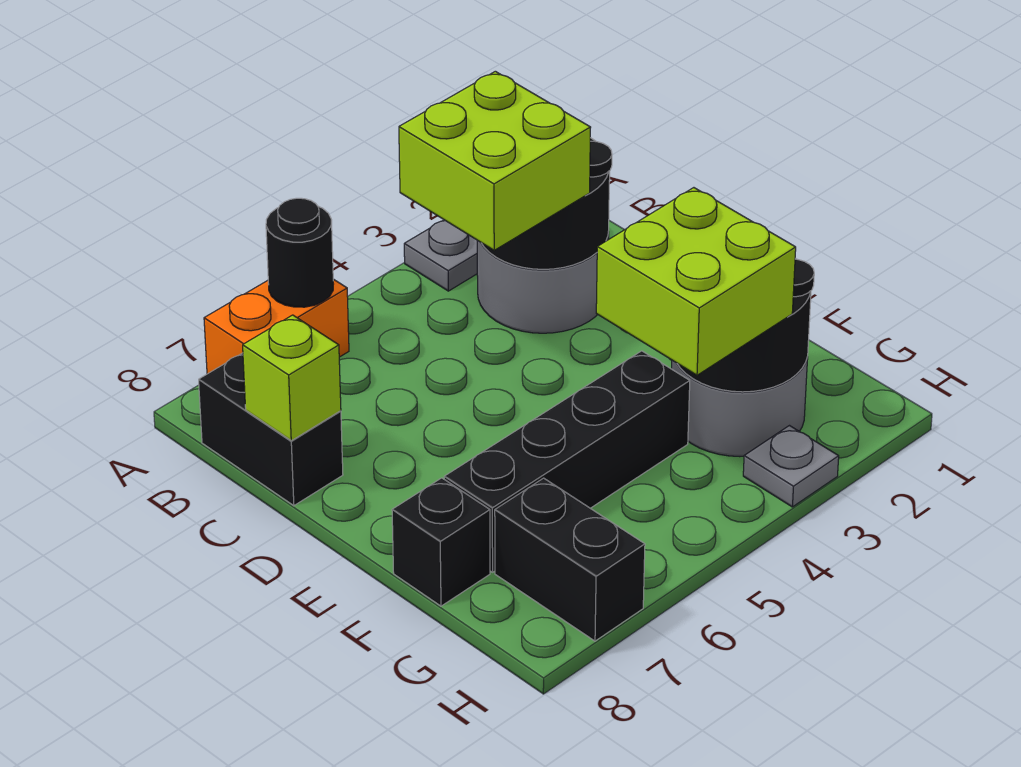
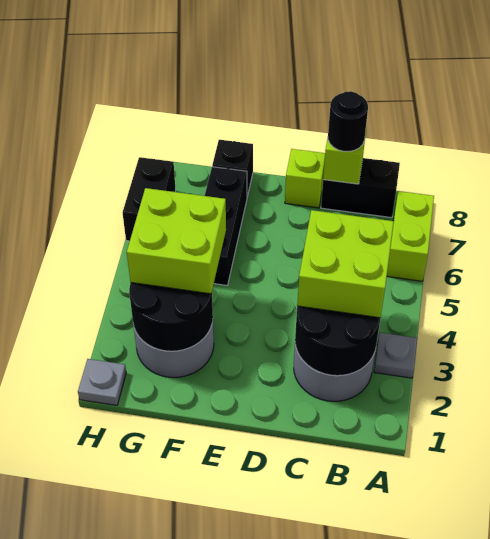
orange brick A6:A7 level 1 -> lime brick A6:A7 level 1
black round brick A6 level 2 -> black round brick C8 level 3
none -> lime brick D8 level 1
black brick F4:F7 level 1 -> black brick F5:F7 level 1
black brick G7:H7 level 1 -> black brick H6:H7 level 1
grey plate H3 level 1 -> grey plate H1 level 1

